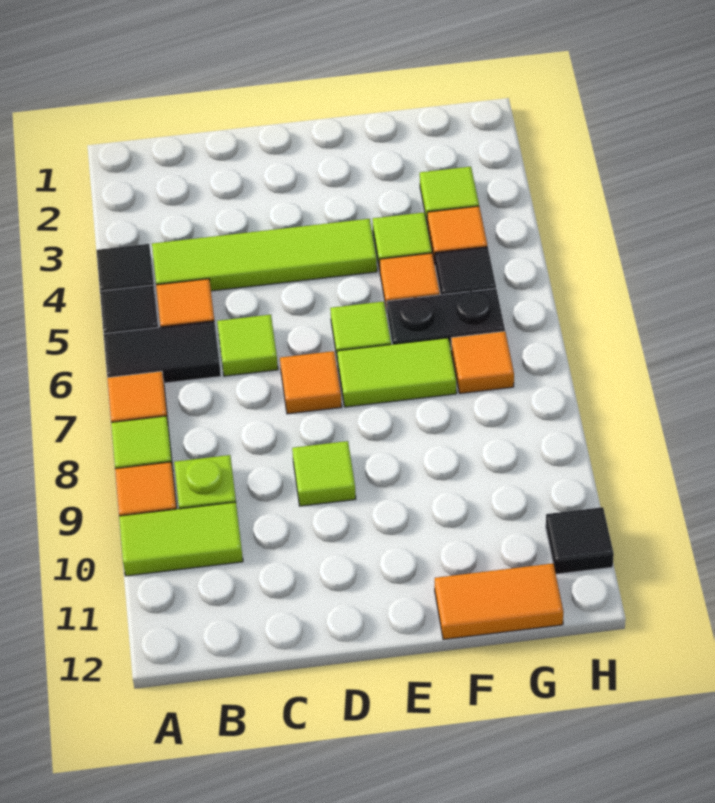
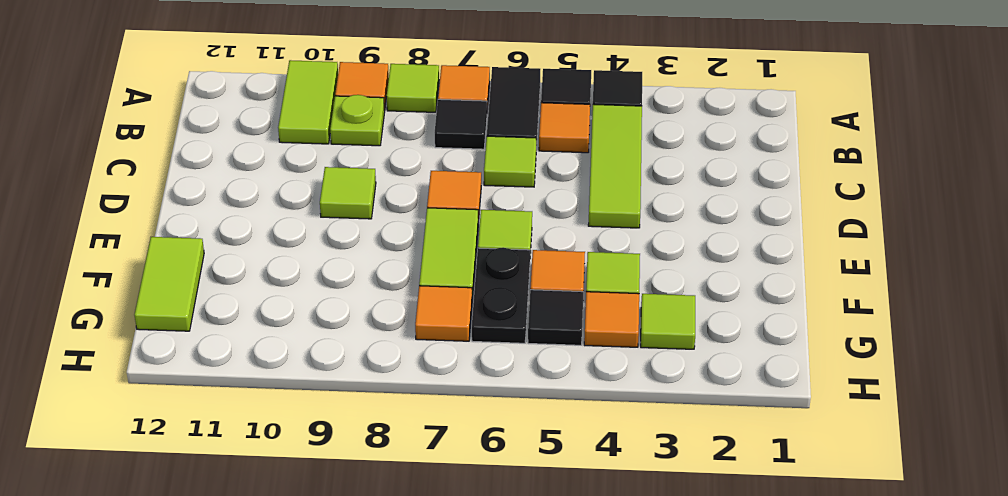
lime tile B4:E4 level 1 -> lime tile B4:D4 level 1
orange tile F12:G12 level 1 -> lime tile F12:G12 level 1
black tile H11 level 1 -> black tile B7 level 1

